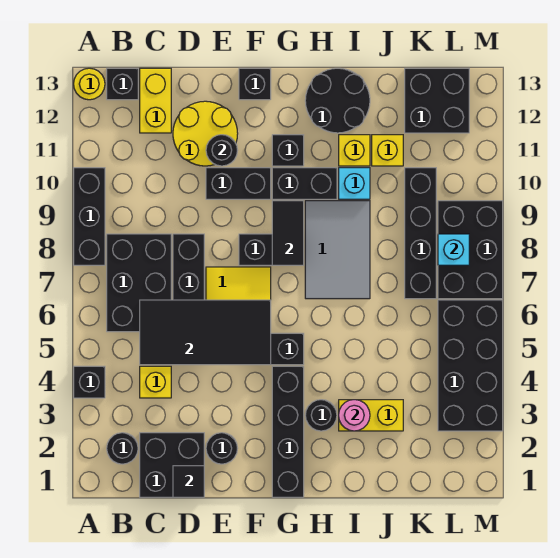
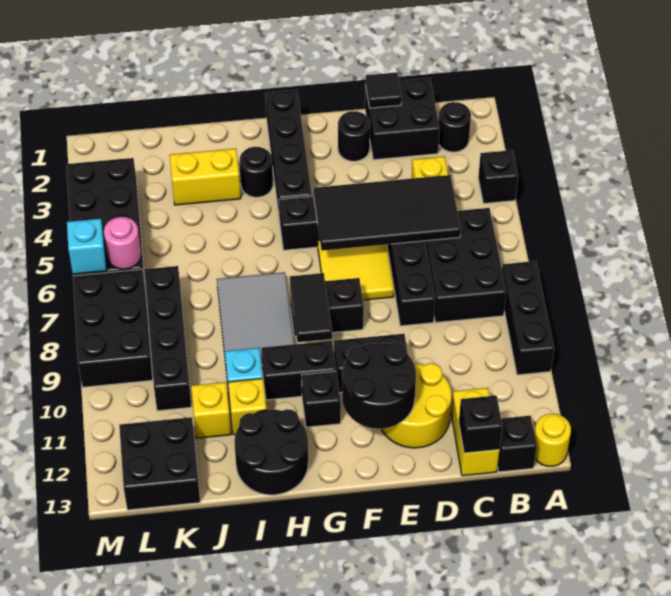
black round brick E11 level 2 -> black round brick E11:F12 level 2
black brick F13 level 1 -> black brick C13 level 2
pink round brick I3 level 2 -> pink round brick L6 level 2
cyan brick L8 level 2 -> cyan brick M6 level 2

